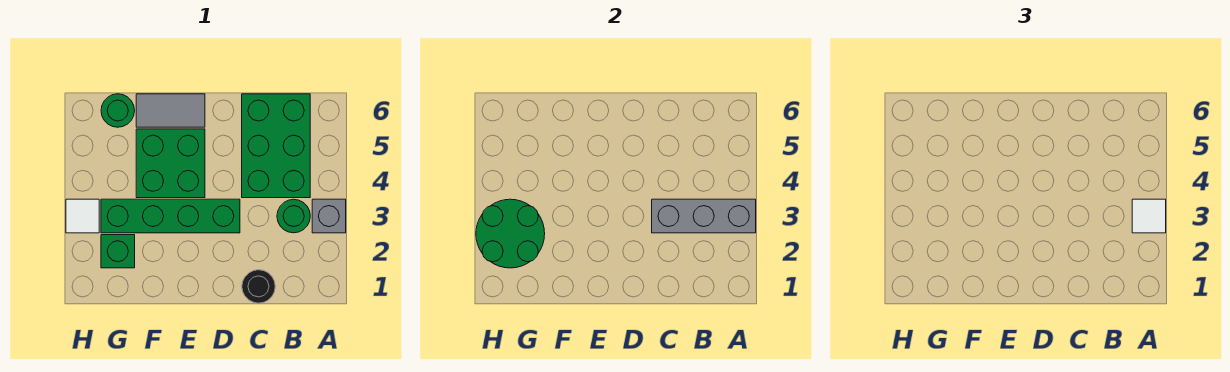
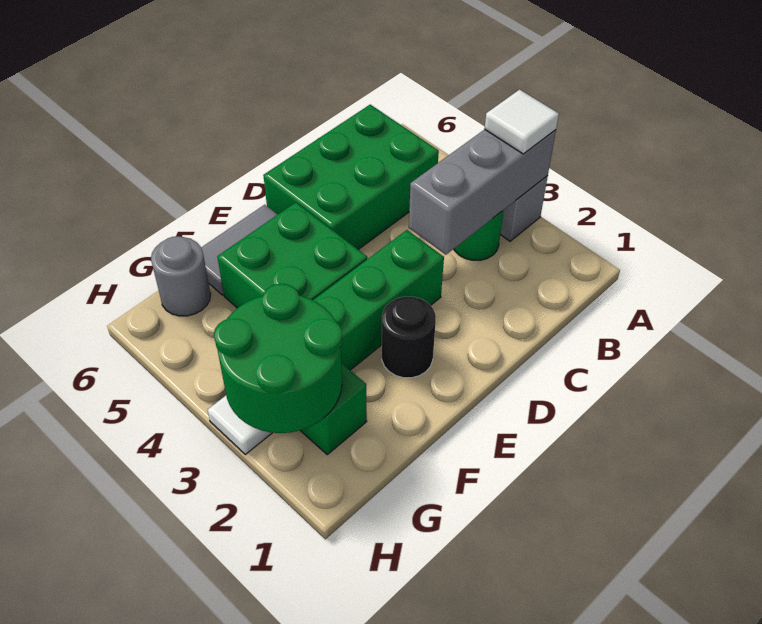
green brick B4:C6 level 1 -> green brick B5:D6 level 1
black round brick C1 level 1 -> black round brick E2 level 1
green round brick G6 level 1 -> grey round brick G6 level 1

